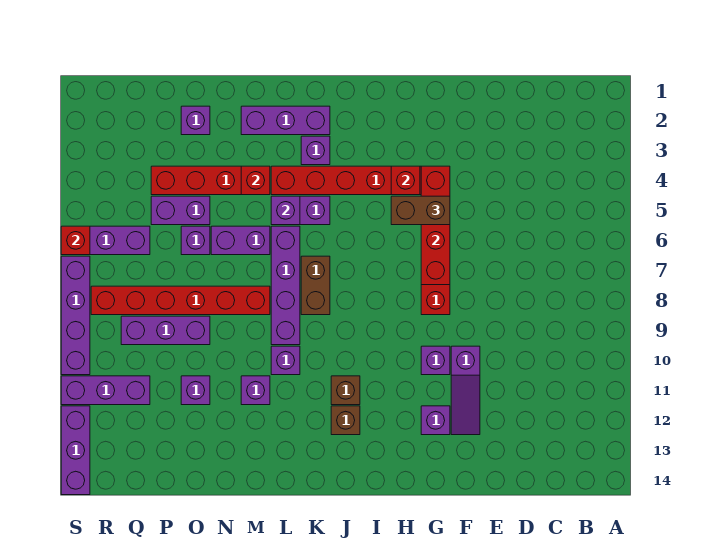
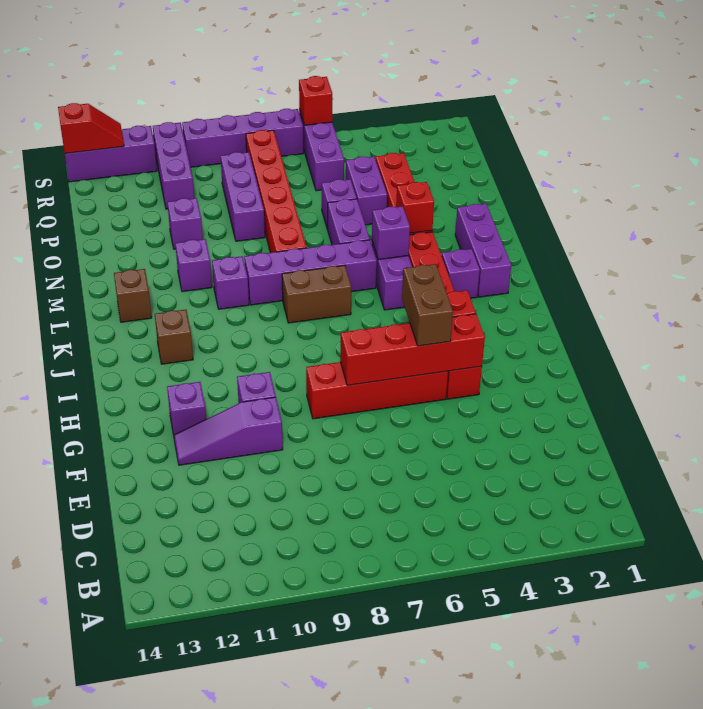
brown brick J11 level 1 -> brown brick L13 level 1
purple brick O2 level 1 -> none
none -> red slope S13:S14 level 2 top 14

